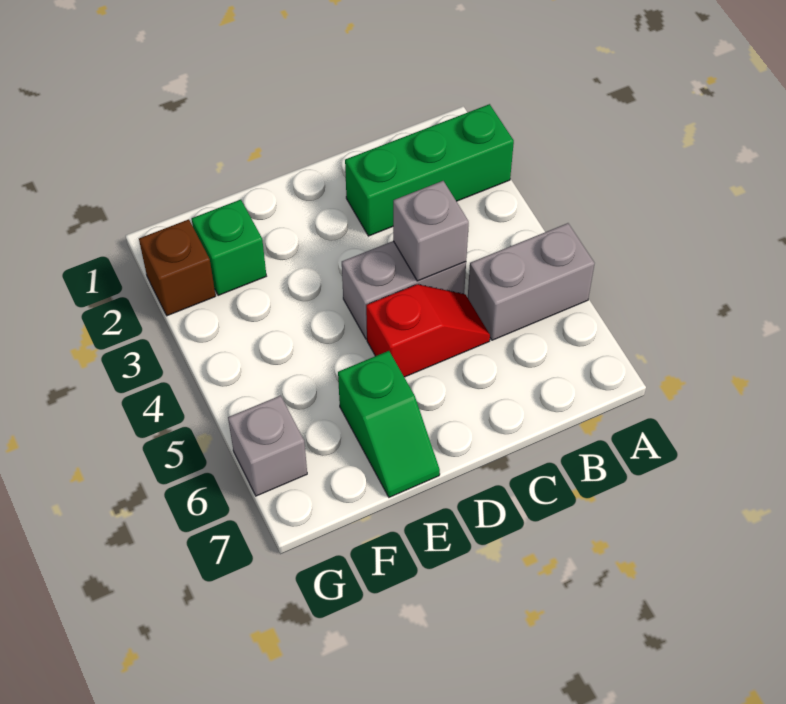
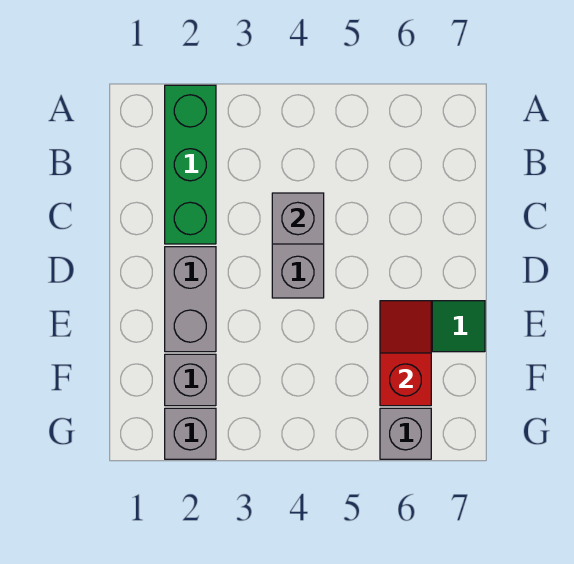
grey brick A5:B5 level 1 -> grey brick D2:E2 level 1
red slope C5:D5 level 1 top D -> red slope E6:F6 level 2 top F
green brick F2 level 1 -> grey brick F2 level 1
brown brick G2 level 1 -> grey brick G2 level 1

